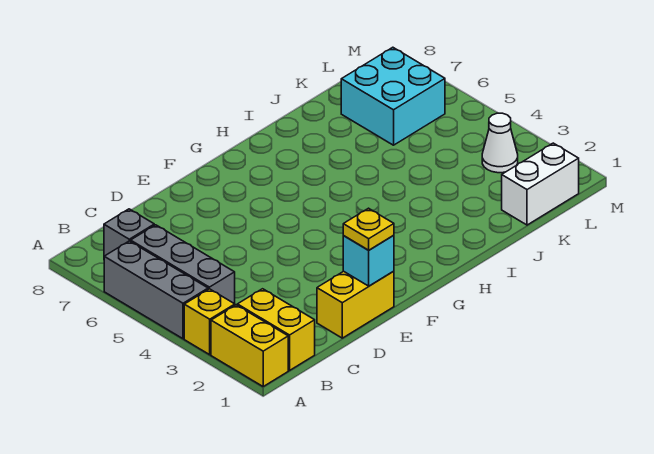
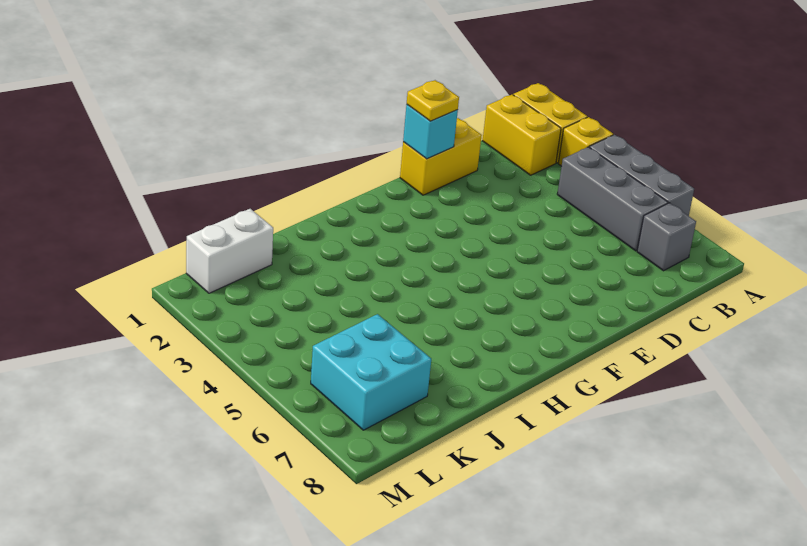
white cone L3 level 1 -> none

